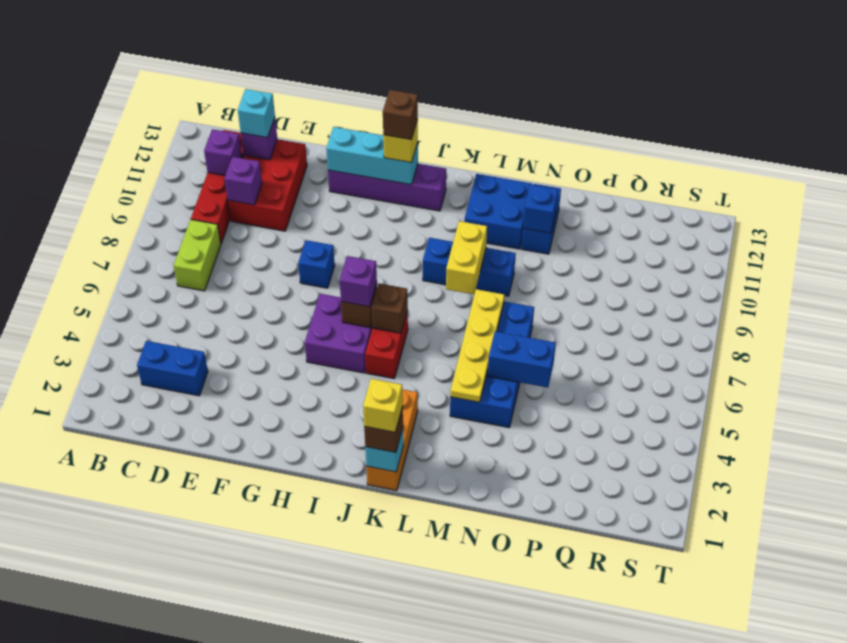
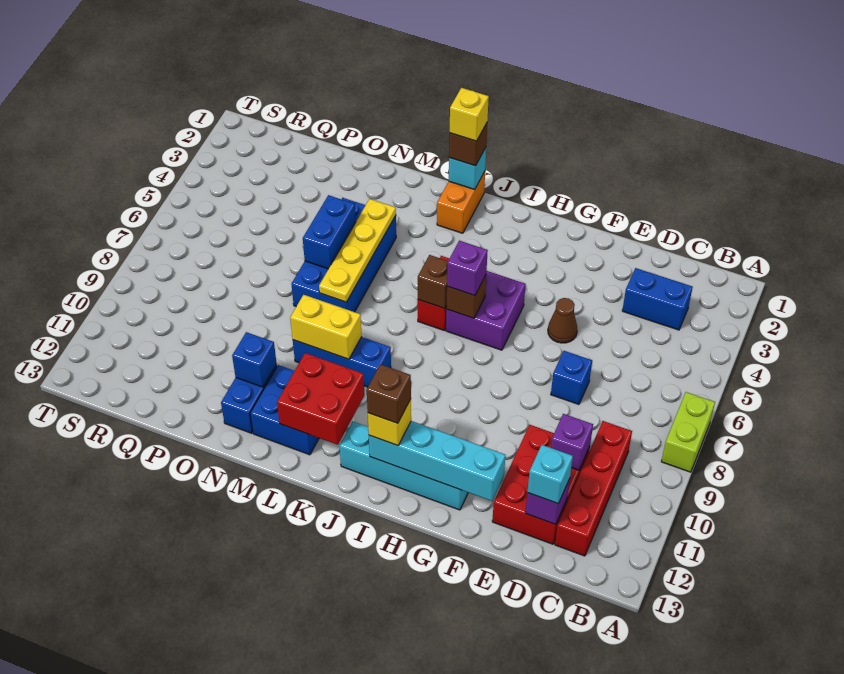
lime brick C7:C8 level 1 -> lime brick A7:A8 level 1
purple brick C11 level 2 -> none
none -> brown cone F5 level 1
blue brick G8 level 1 -> blue brick E7 level 1
purple brick G12:J12 level 1 -> cyan brick G12:J12 level 1
cyan brick G12:I12 level 2 -> cyan brick F12:I12 level 2
orange brick K1:K3 level 1 -> orange brick K1:K2 level 1
none -> red brick K11:L12 level 2
yellow brick L8:L9 level 2 -> yellow brick L9:M9 level 2
blue brick N5:O5 level 2 -> blue brick N5:N6 level 2

